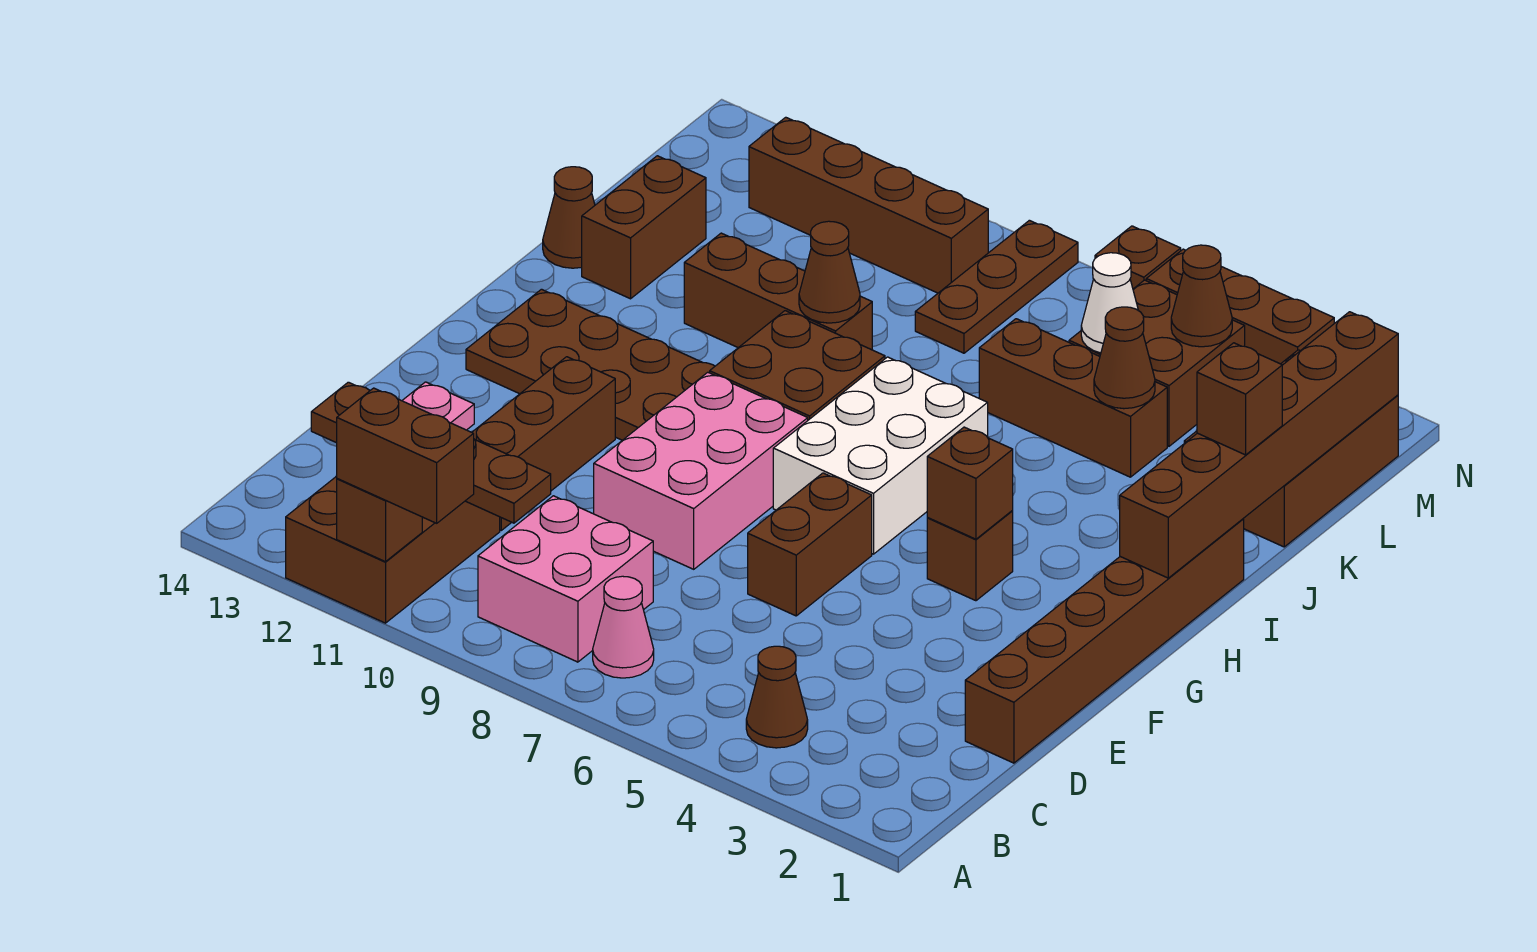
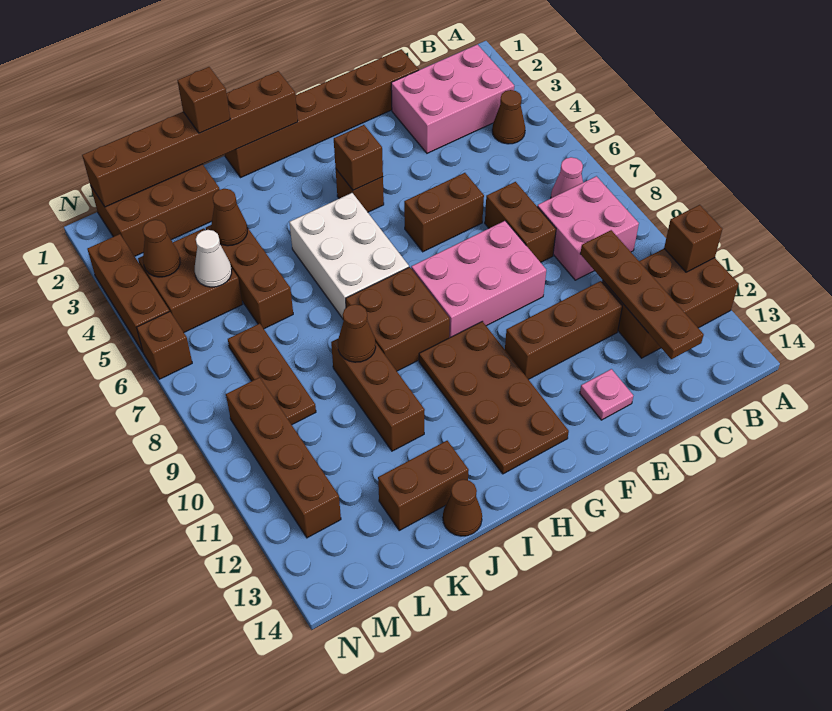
brown brick A10:A11 level 3 -> brown brick D7:D8 level 1
none -> pink brick B2:D3 level 1
white brick G6:I7 level 1 -> white brick H5:I7 level 1
brown plate L8:N8 level 1 -> brown plate L7:L9 level 1

